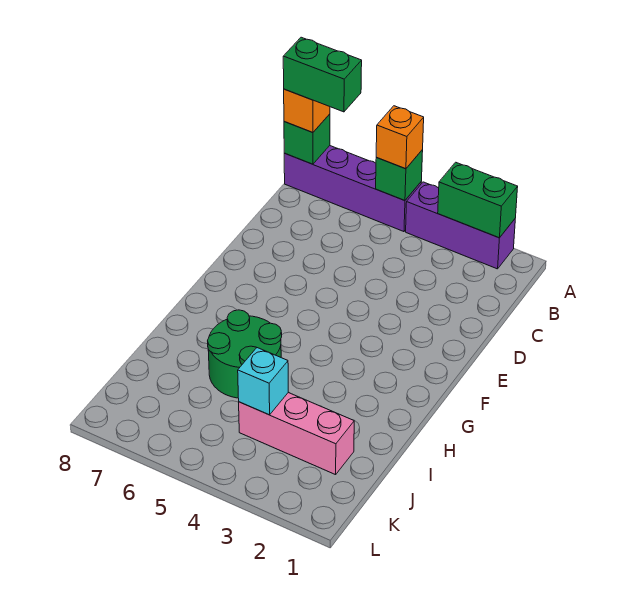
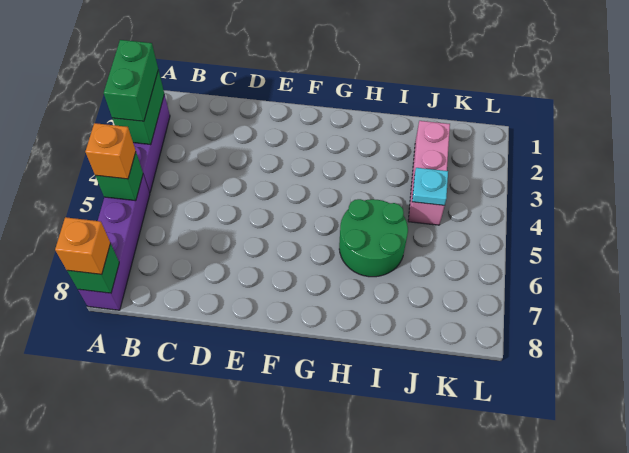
green brick A7:A8 level 4 -> green brick A2:A3 level 3
cyan brick J4 level 2 -> cyan plate J4 level 2

